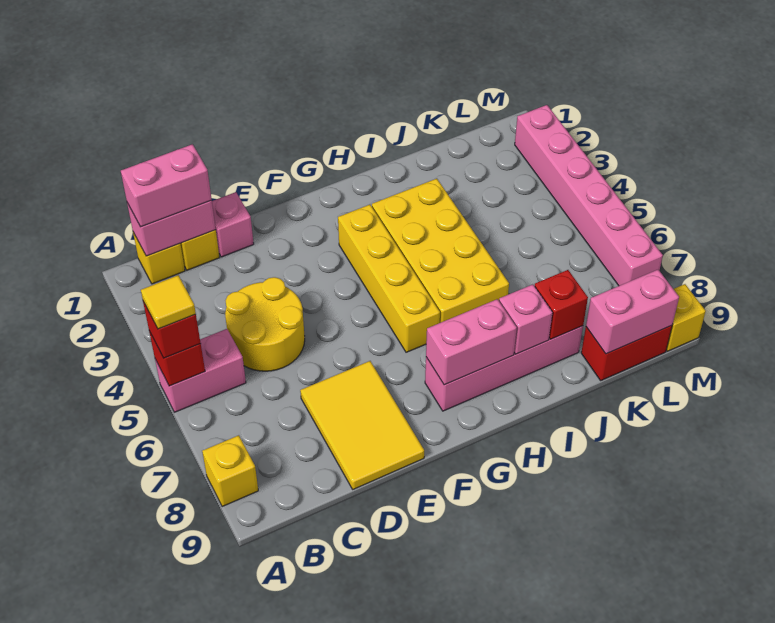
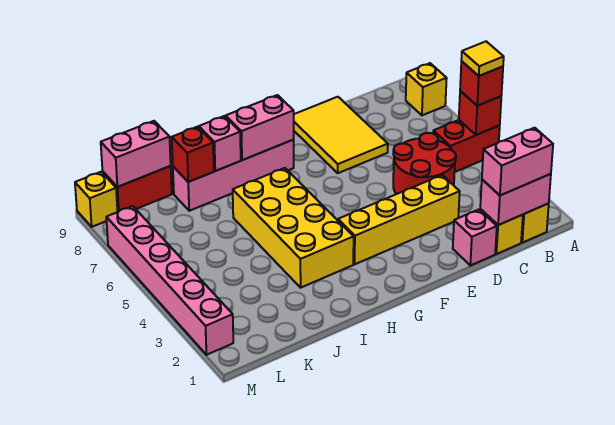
pink brick A5:B5 level 1 -> red brick A5:B5 level 1
yellow round brick C4:D5 level 1 -> red round brick C4:D5 level 1
yellow brick G3:G6 level 1 -> yellow brick D3:G3 level 1

